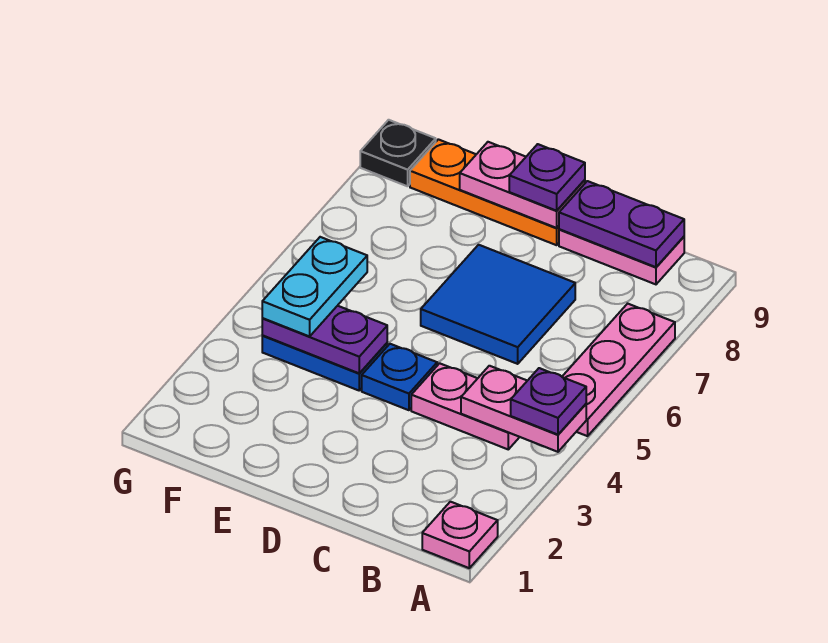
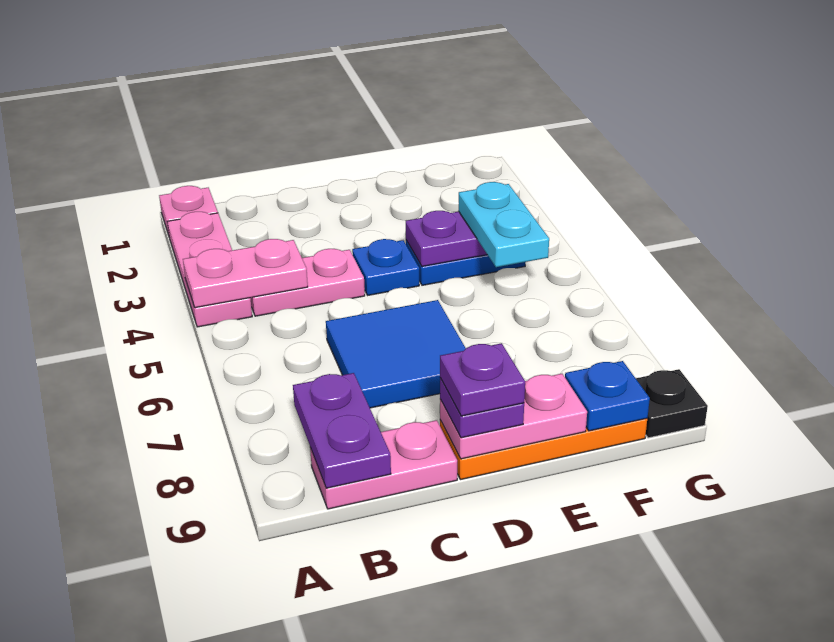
purple plate A4 level 3 -> purple plate D9 level 4
pink plate A5:A7 level 1 -> pink plate A2:A4 level 1
purple plate B9:C9 level 2 -> purple plate B8:B9 level 2
none -> blue plate F9 level 2

